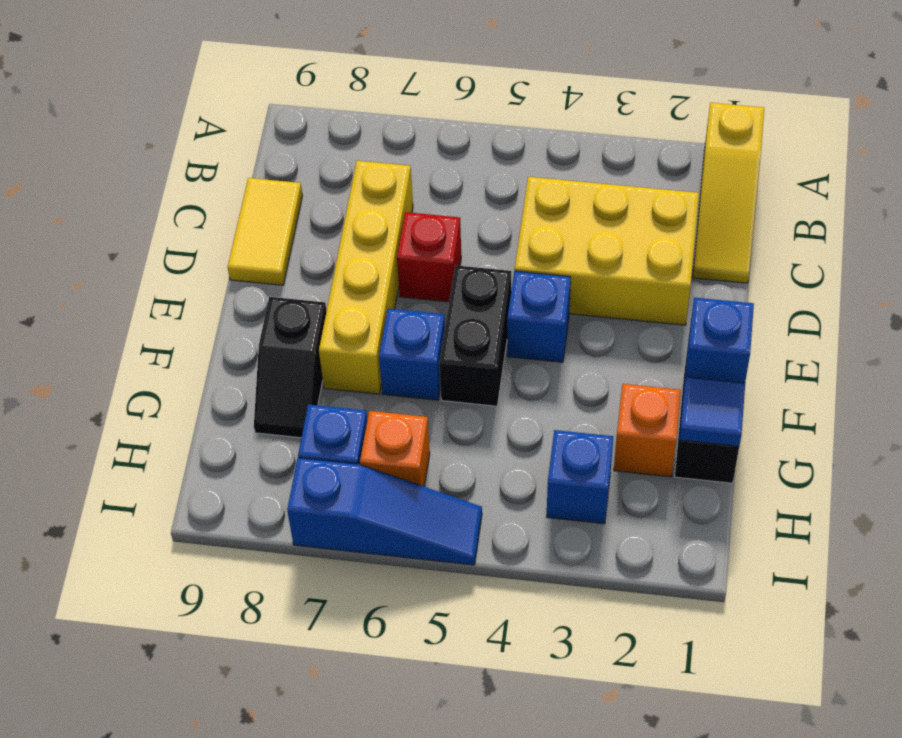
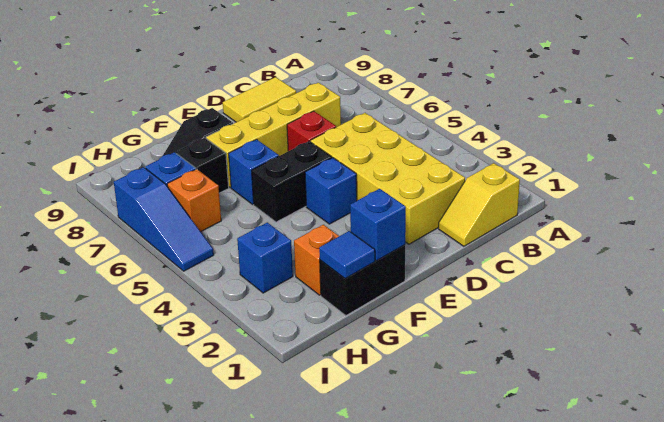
yellow slope A1:C1 level 1 top A -> yellow slope B1:C1 level 1 top B
yellow brick C2:D4 level 1 -> yellow brick C2:D5 level 1
none -> black brick G7 level 1

